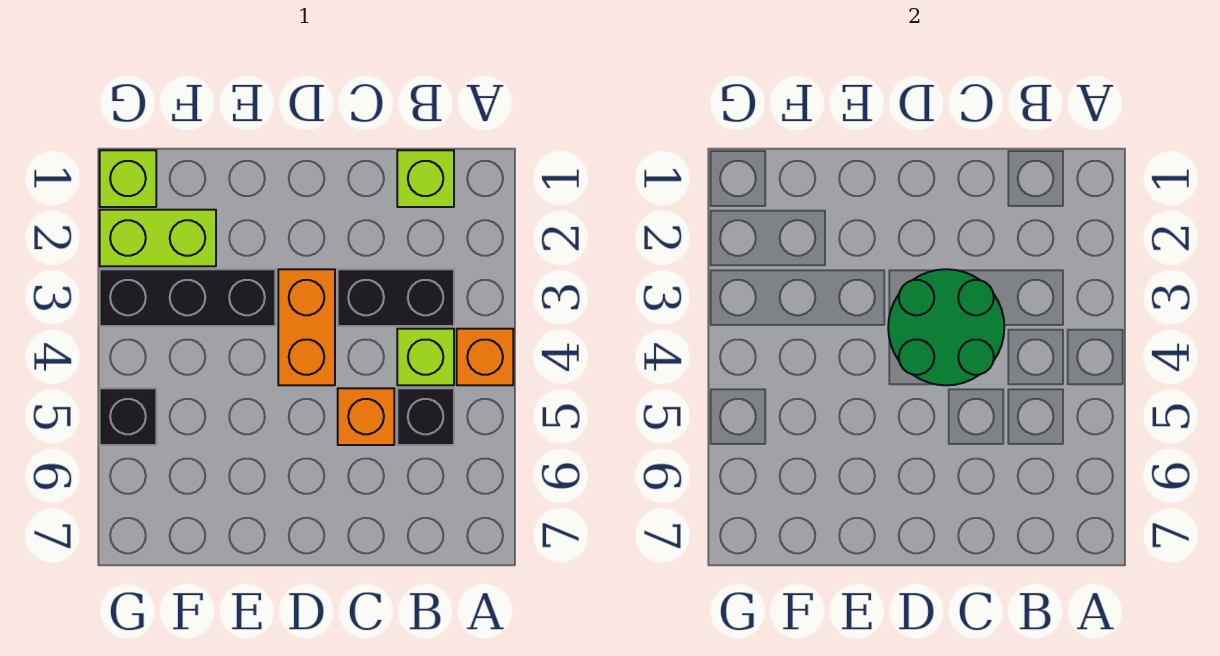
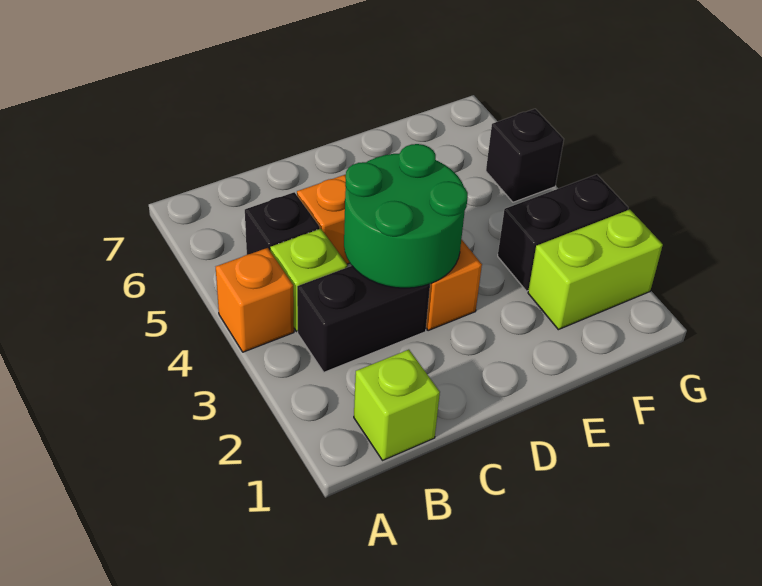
black brick E3:G3 level 1 -> black brick F3:G3 level 1
lime brick G1 level 1 -> none

